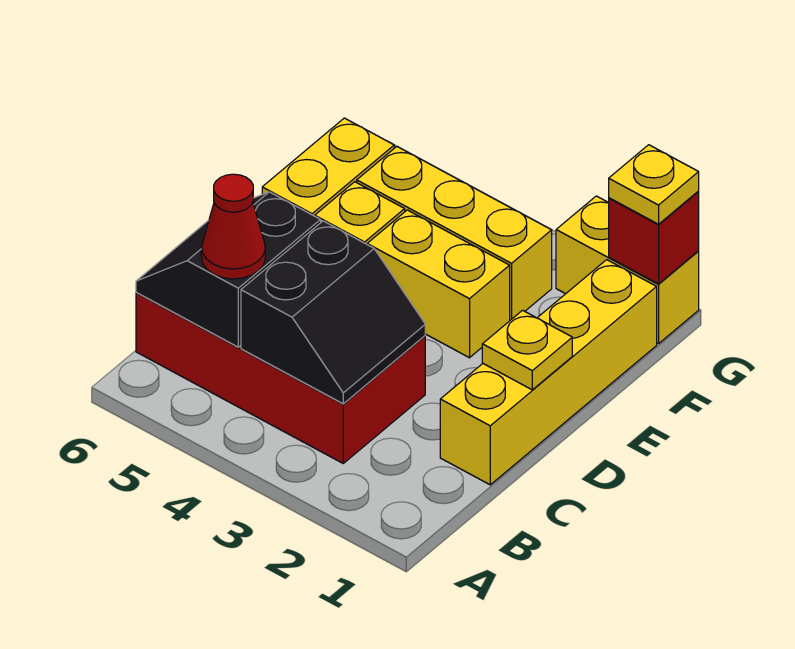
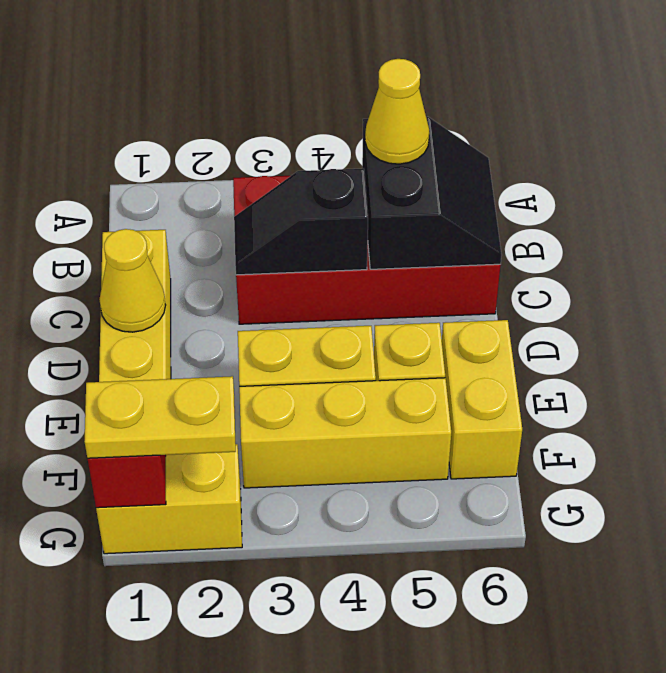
black slope B3:C4 level 2 top 4 -> black slope C3:C4 level 2 top 4
red cone B5 level 3 -> yellow cone B5 level 3
yellow plate D1 level 2 -> yellow cone D1 level 2
yellow plate G1 level 3 -> yellow plate G1:G2 level 3

